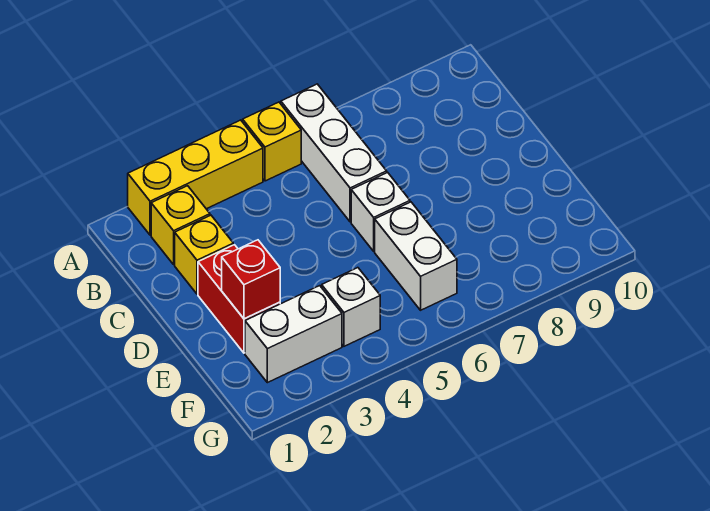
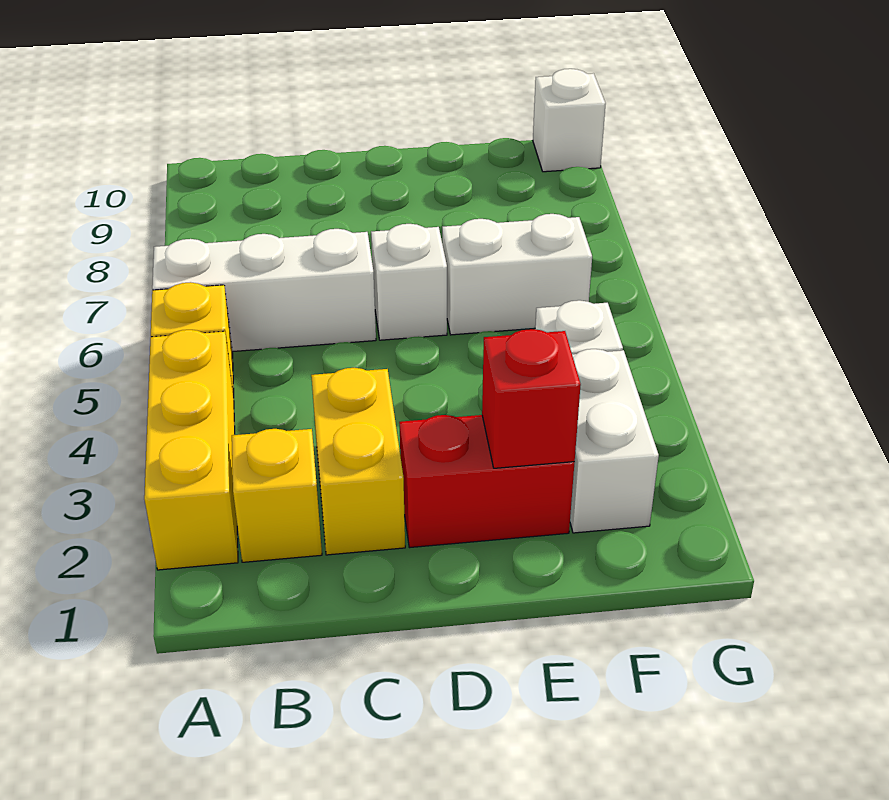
yellow brick C2 level 1 -> yellow brick C2:C3 level 1
none -> white brick G10 level 1

